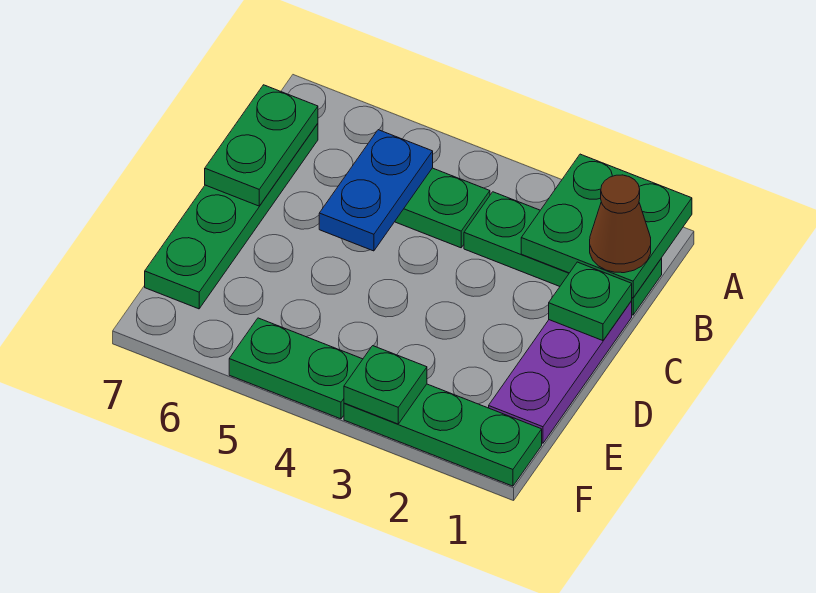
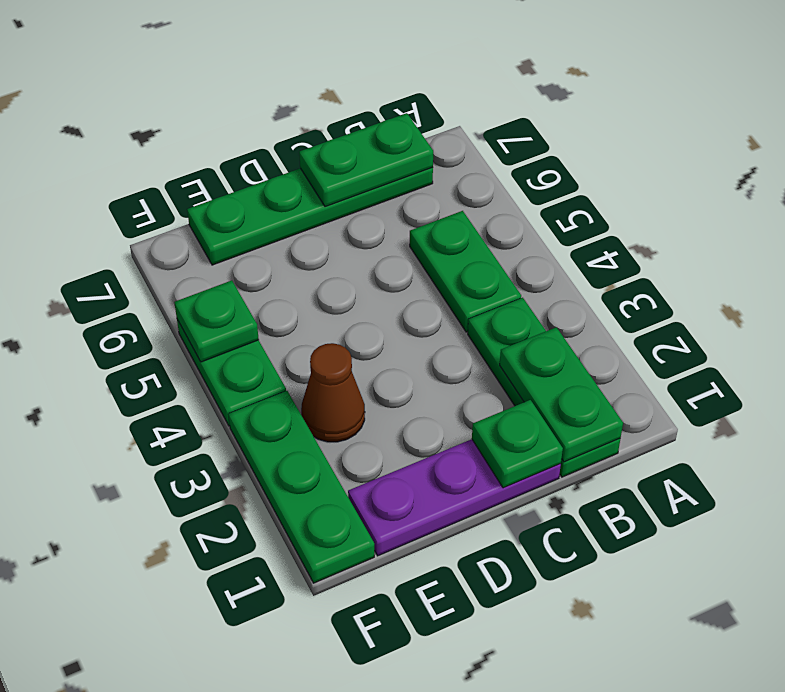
green plate A1:B2 level 2 -> green plate B1:B2 level 2
brown cone B1 level 3 -> brown cone E3 level 1
blue plate B5:C5 level 2 -> none
green plate F3 level 2 -> green plate F5 level 2

